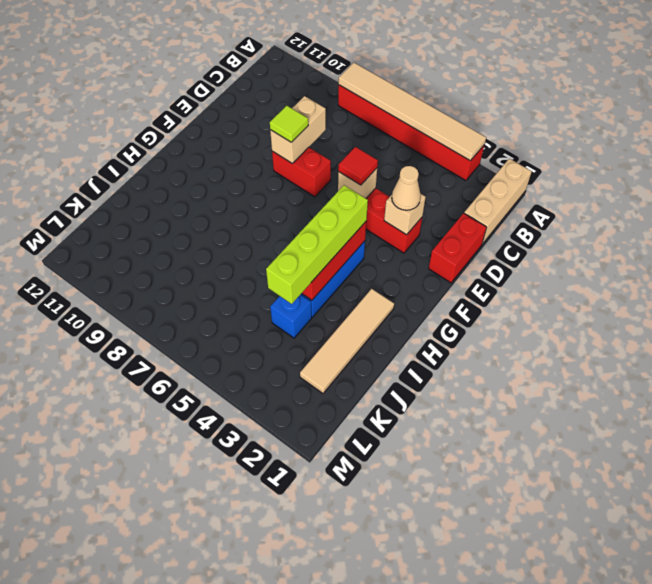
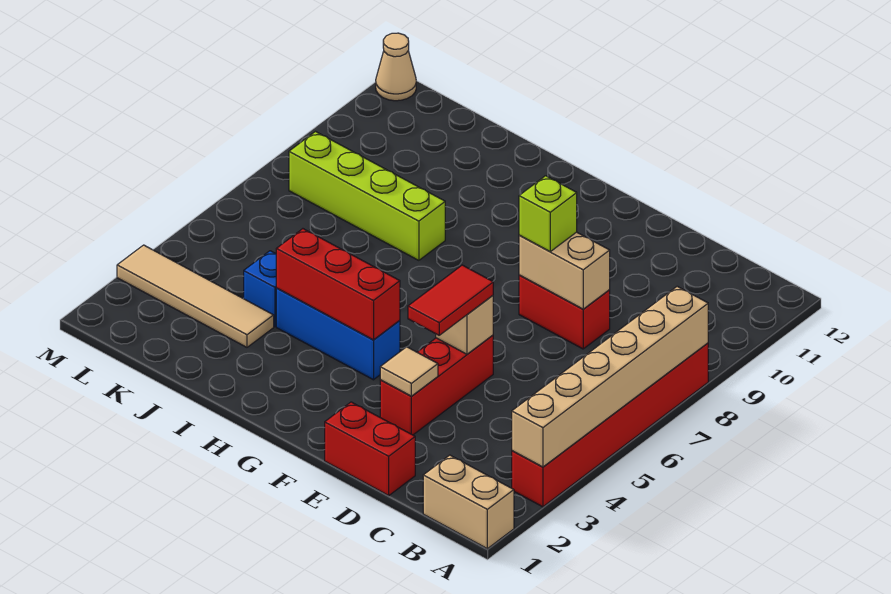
tan brick A1:C1 level 1 -> tan brick A1:B1 level 1
tan tile A3:A8 level 2 -> tan brick A3:A8 level 2
tan brick E3 level 2 -> tan tile E3 level 2
tan cone E3 level 3 -> tan cone M12 level 1
red tile E5 level 3 -> red tile E4:E5 level 3
red brick E7:E8 level 1 -> red brick D8:E8 level 1
lime tile E8 level 3 -> lime brick E8 level 3
lime brick G4:J4 level 3 -> lime brick I8:L8 level 1
tan tile H2:K2 level 1 -> tan tile J3:M3 level 1

